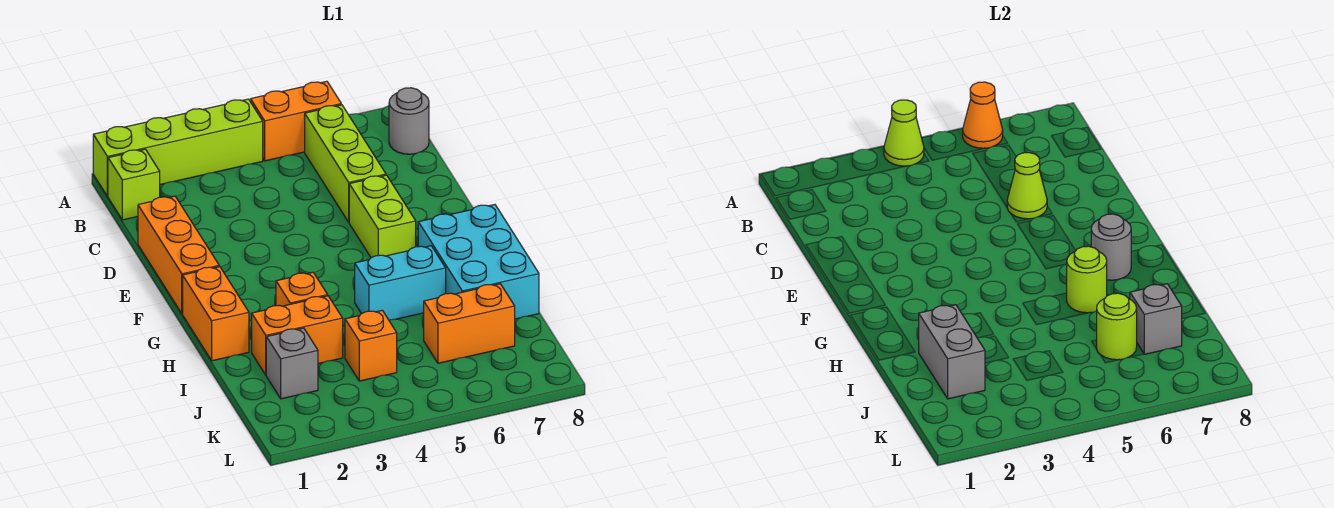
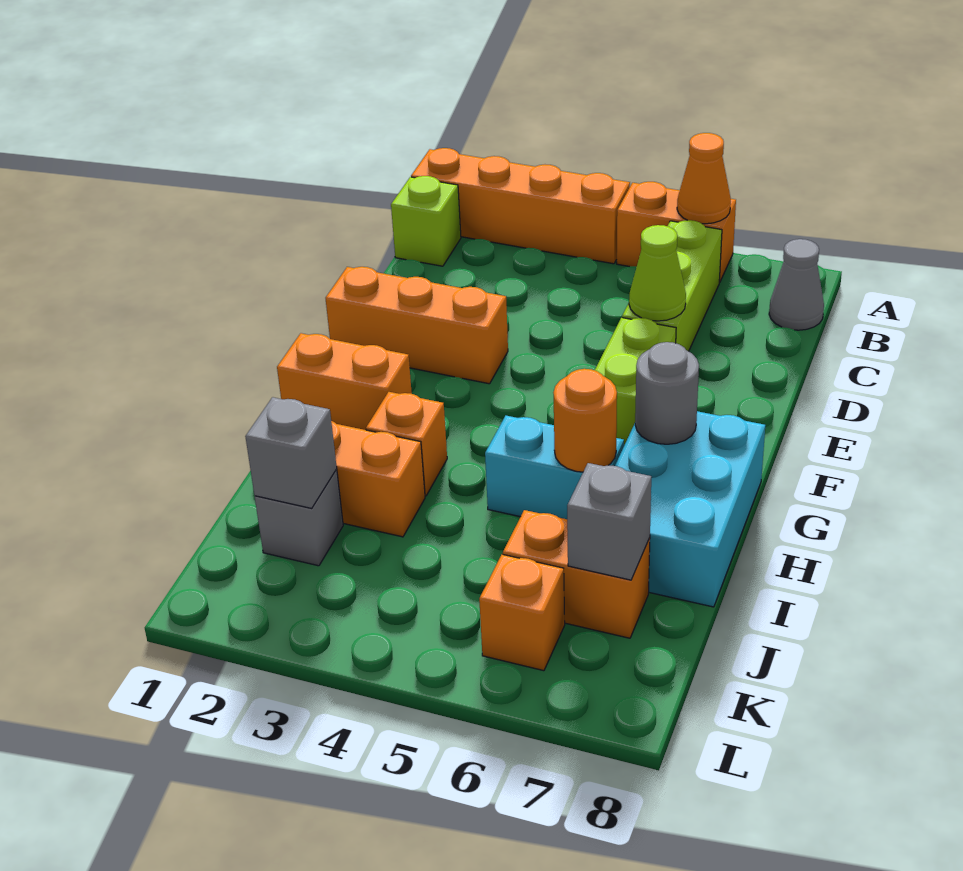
lime brick A1:A4 level 1 -> orange brick A1:A4 level 1
lime cone A4 level 2 -> none
grey round brick B8 level 1 -> grey cone B8 level 1
orange brick D1:F1 level 1 -> orange brick E1:E3 level 1
orange brick G1:H1 level 1 -> orange brick G1:G2 level 1
lime round brick H6 level 2 -> orange round brick H6 level 2
grey brick I2:J2 level 2 -> grey brick J2 level 2
orange brick J4 level 1 -> orange brick K6 level 1
lime round brick J6 level 2 -> none

